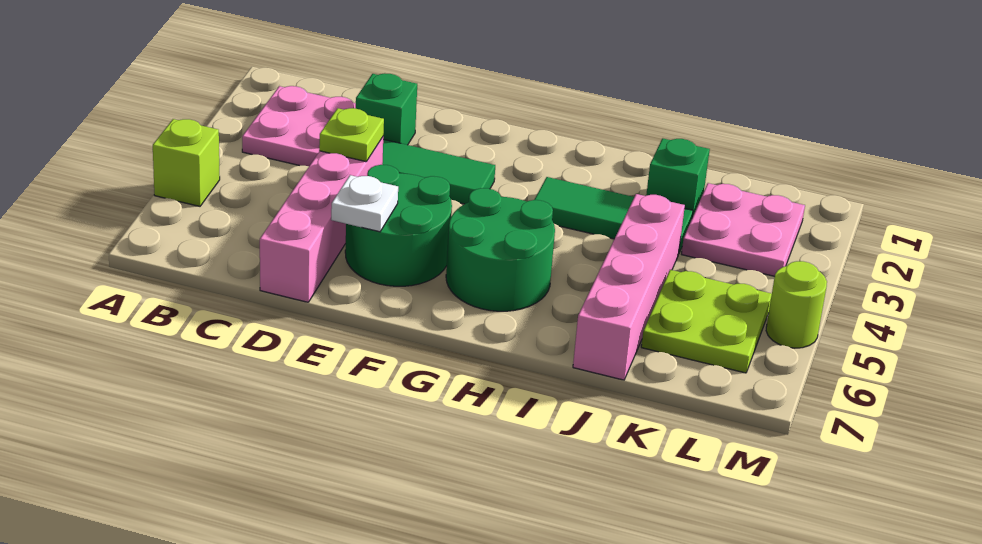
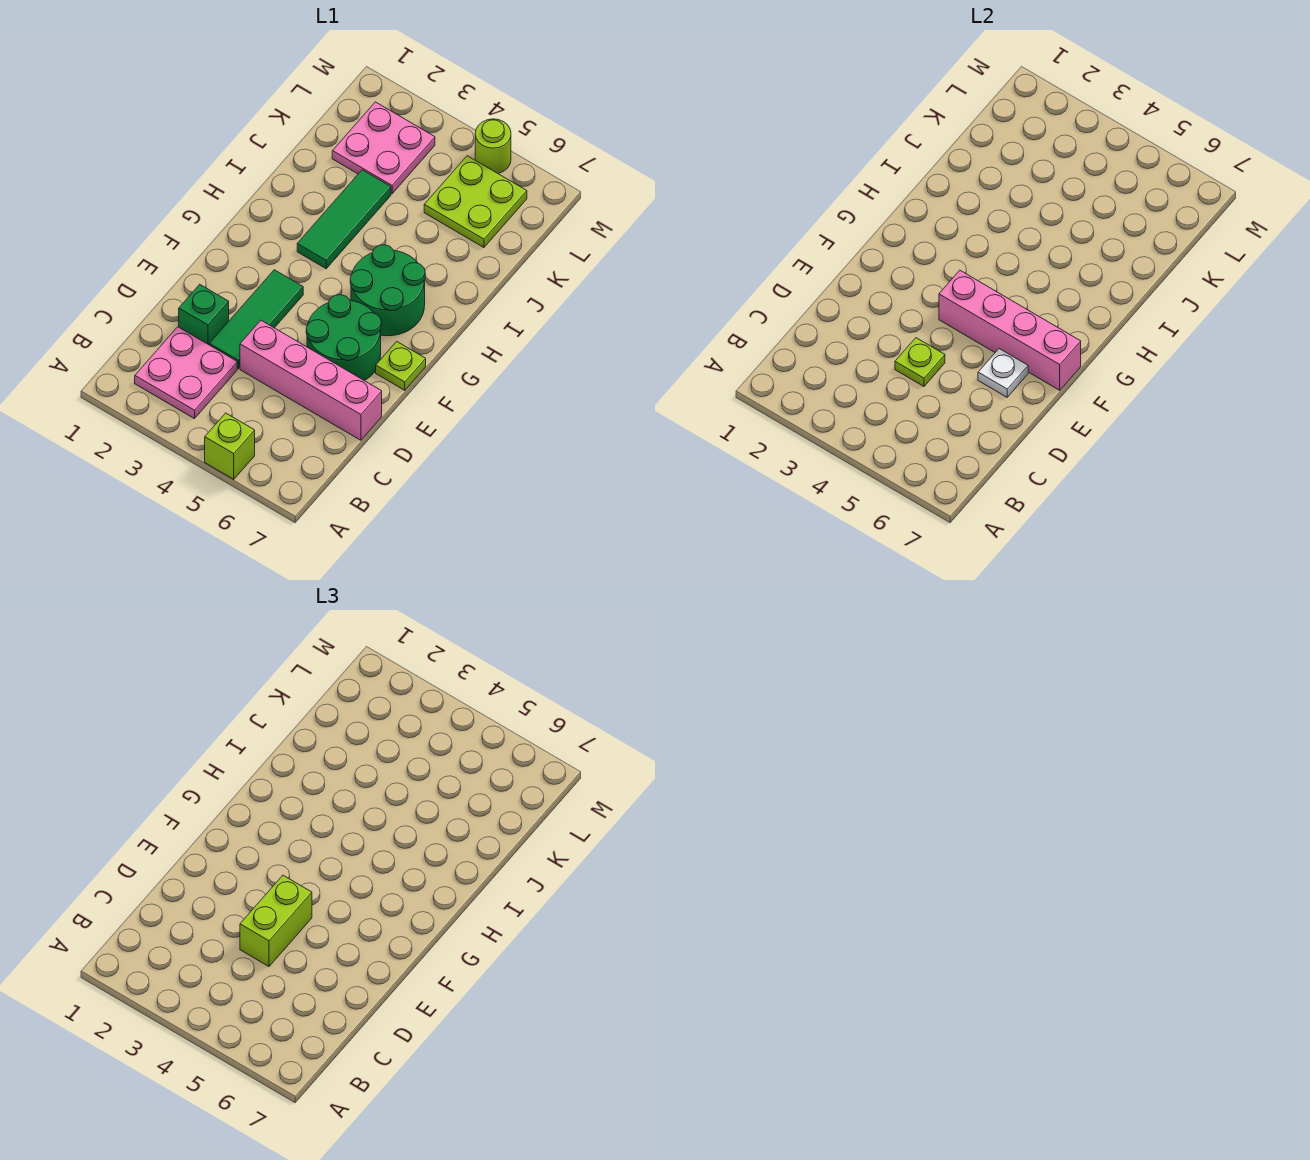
none -> lime brick D4:E4 level 3
none -> lime plate F7 level 1
green brick J2 level 1 -> none
pink brick J4:J7 level 1 -> pink brick F4:F7 level 2

